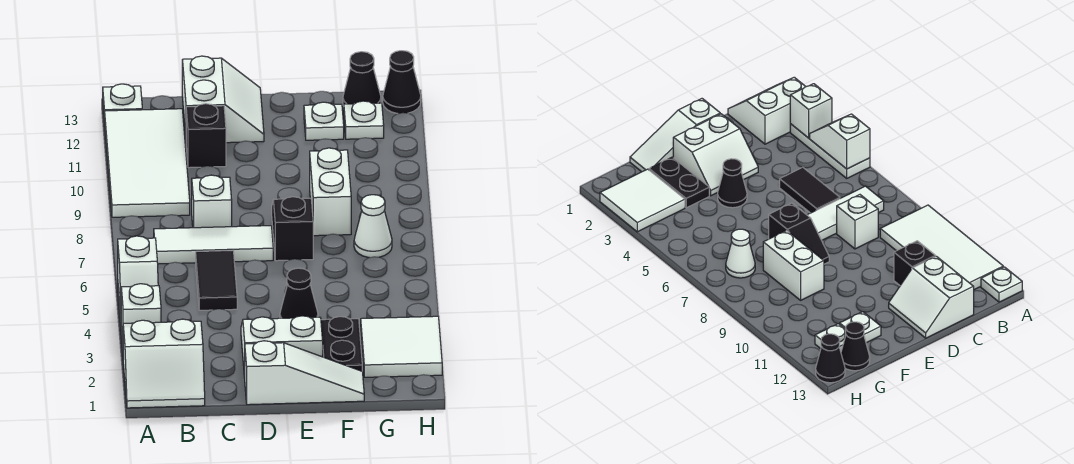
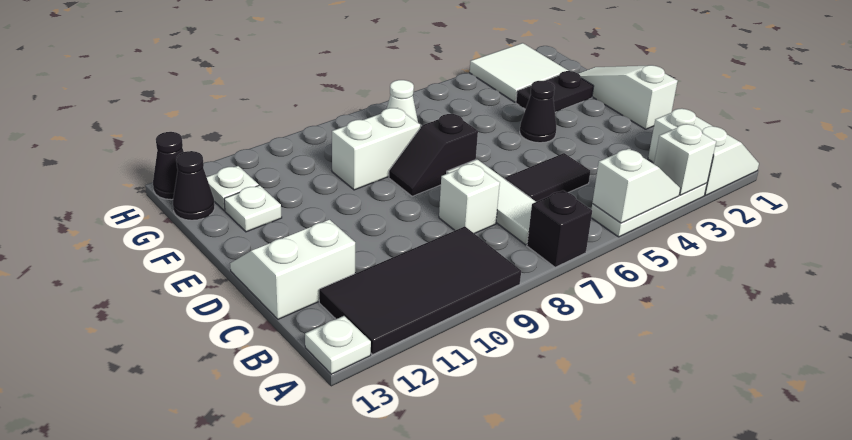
white tile A9:B12 level 1 -> black tile A9:B12 level 1
black brick C11 level 1 -> black brick A7 level 1
white slope D2:E3 level 1 top 2 -> none

